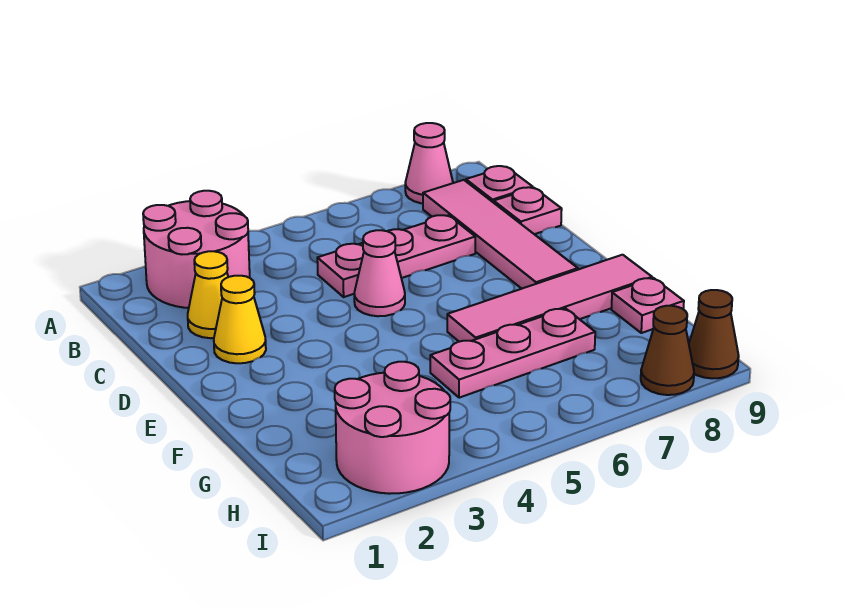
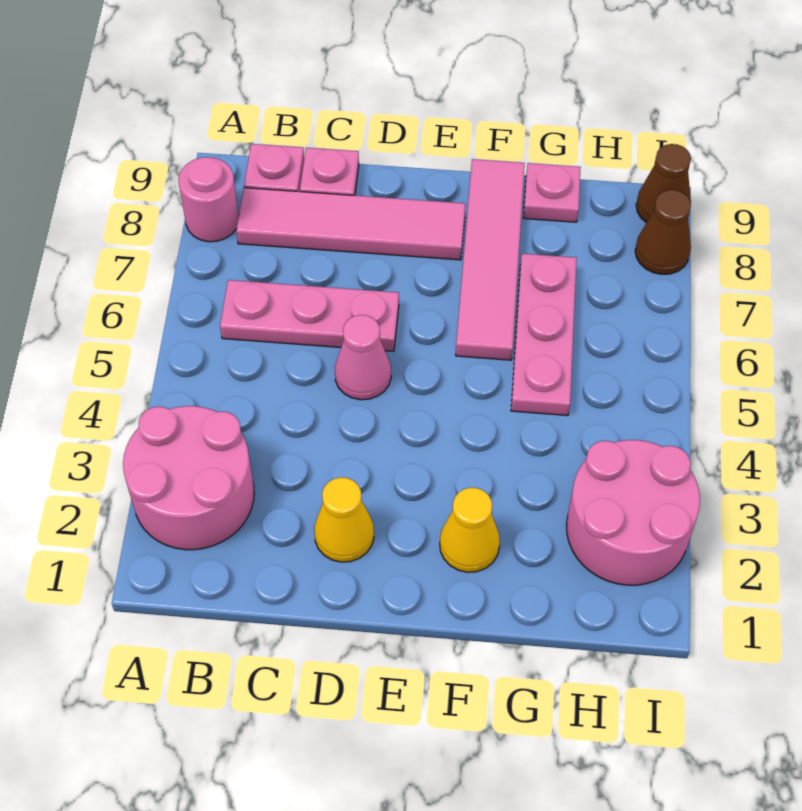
pink cone A8 level 1 -> pink round brick A8 level 1
yellow cone C2 level 1 -> yellow cone F2 level 1
pink plate C5:C7 level 1 -> pink plate B6:D6 level 1

